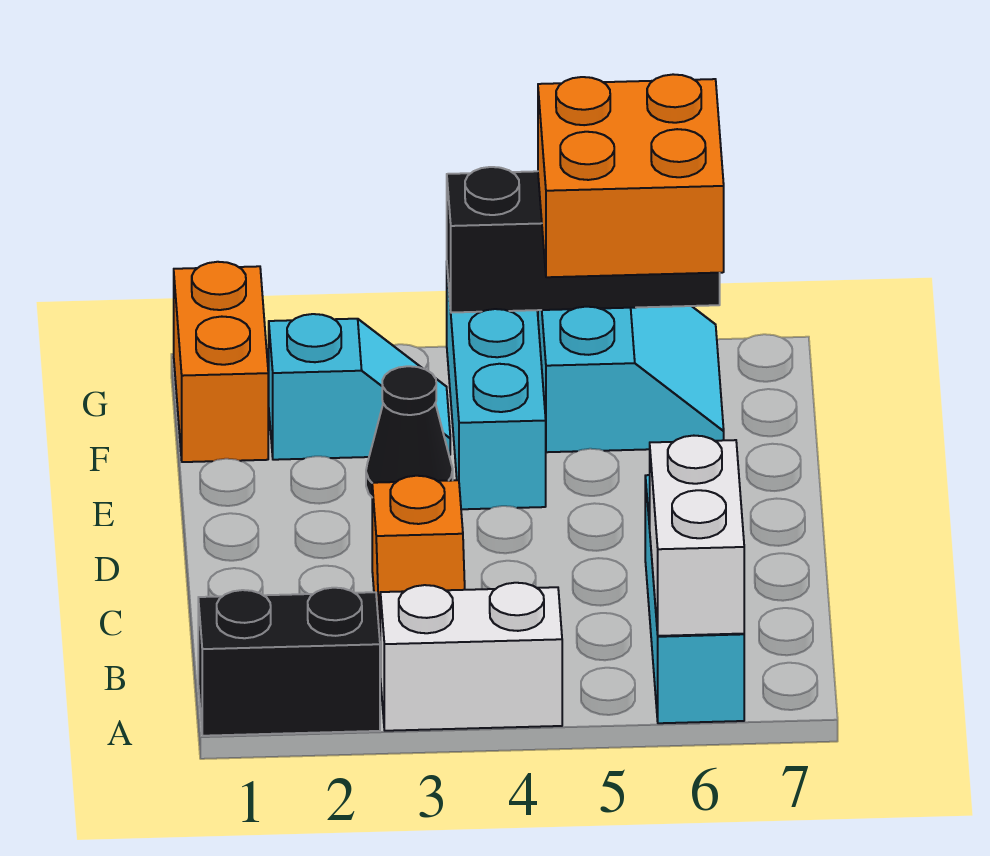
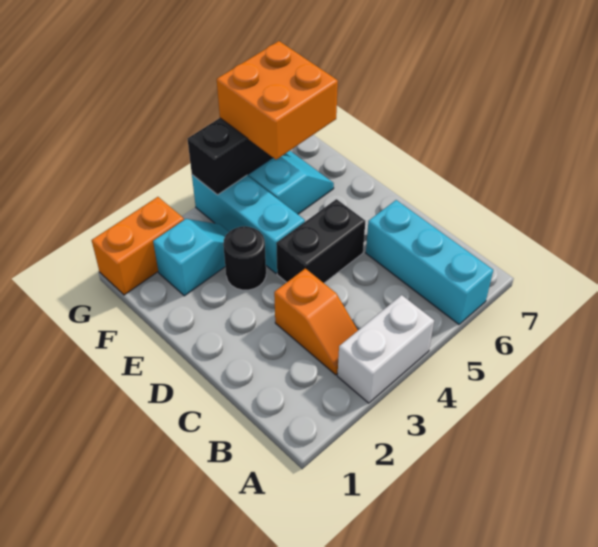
black brick A1:A2 level 1 -> black brick D4:D5 level 1
white brick A6:B6 level 2 -> none
black cone E3 level 1 -> black round brick E3 level 1
orange brick F1:G1 level 1 -> orange brick G1:G2 level 1

